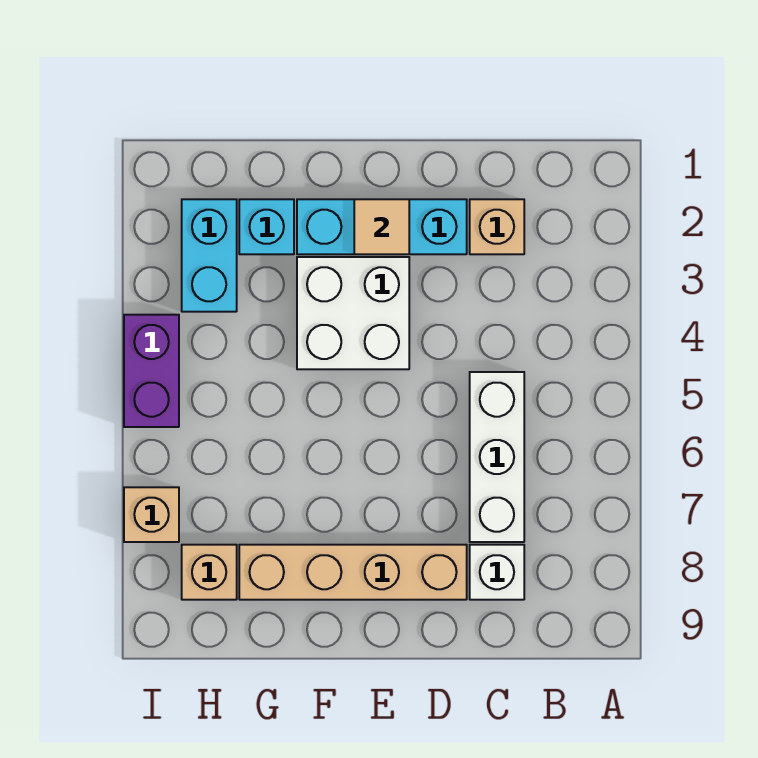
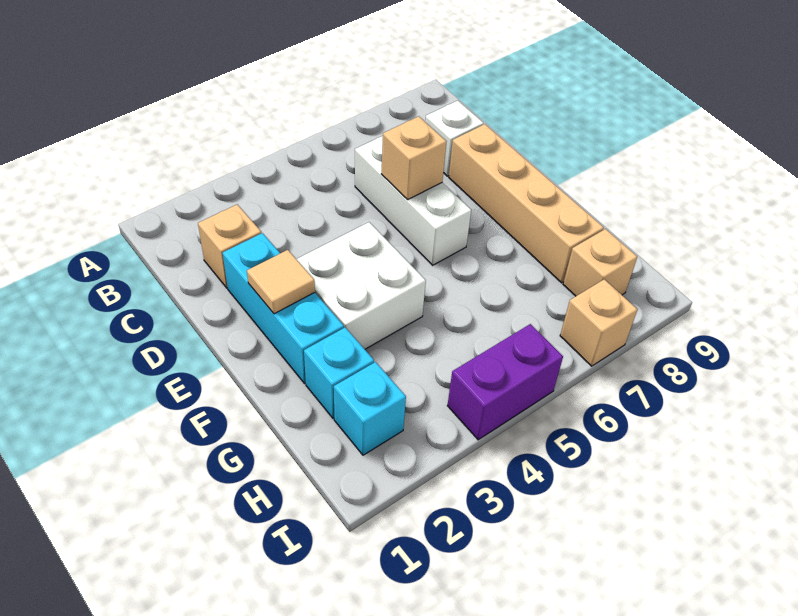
white brick C5:C7 level 1 -> white brick C6:E6 level 1
none -> tan brick D6 level 2
cyan brick H2:H3 level 1 -> cyan brick H2 level 1

